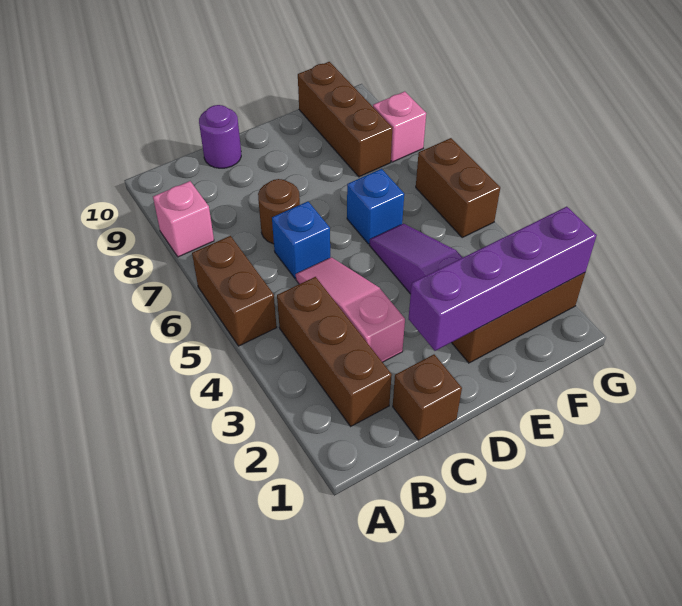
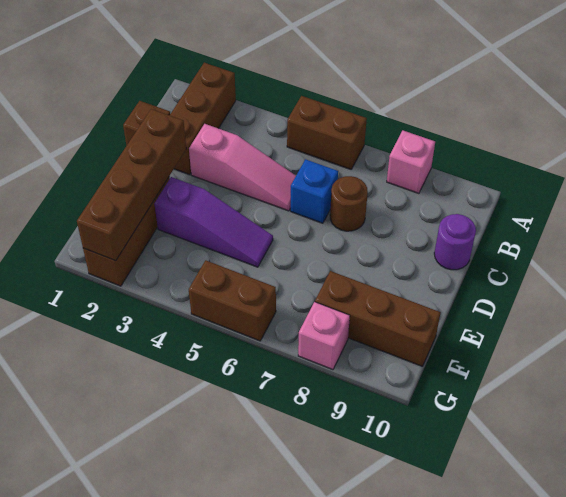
brown brick B2:B4 level 1 -> brown brick A2:C2 level 1
purple brick D2:G2 level 2 -> brown brick D2:G2 level 2
blue brick E6 level 1 -> none

